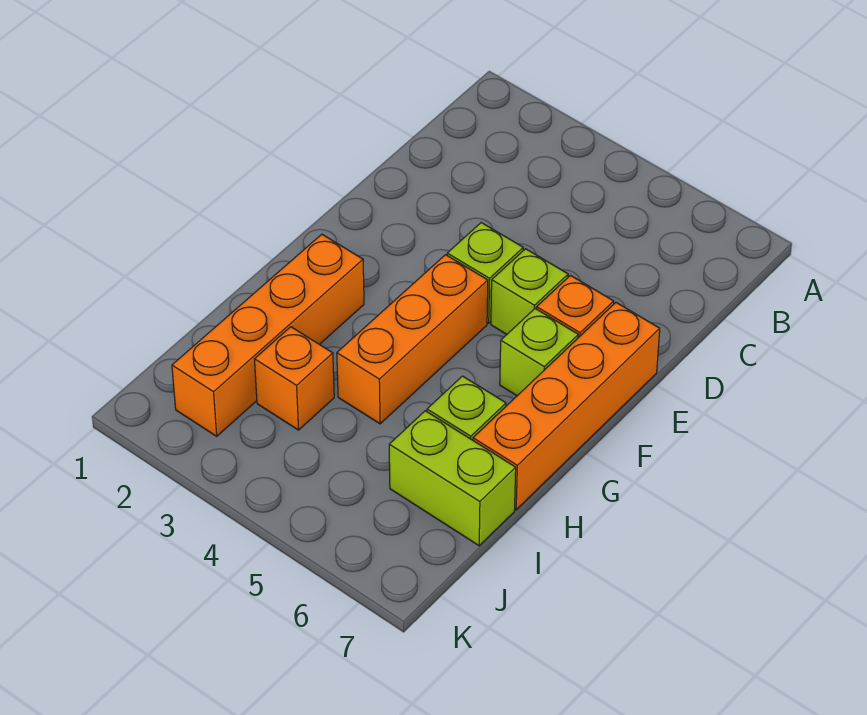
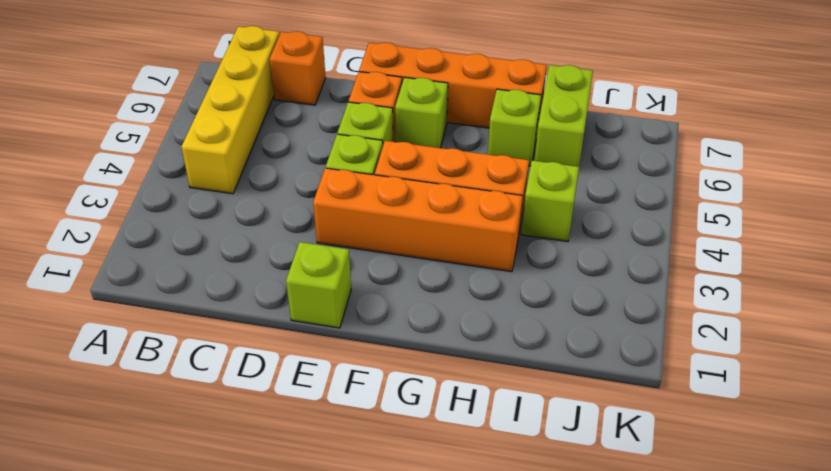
none -> yellow brick B4:B7 level 1
none -> lime brick E1 level 1
orange brick G2:J2 level 1 -> orange brick E3:H3 level 1
orange brick I3 level 1 -> orange brick C7 level 1
none -> lime brick I4 level 1

